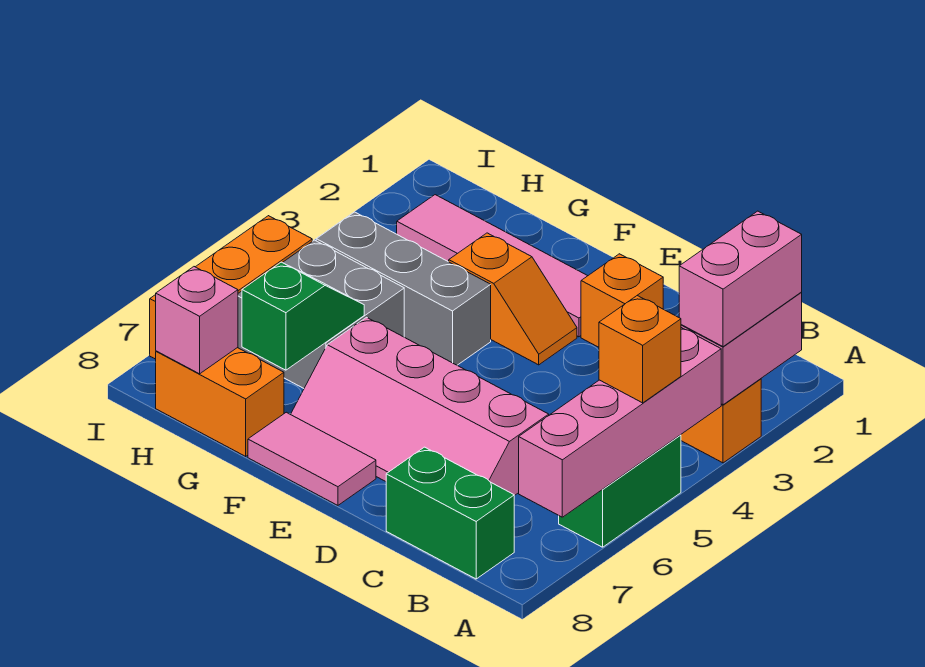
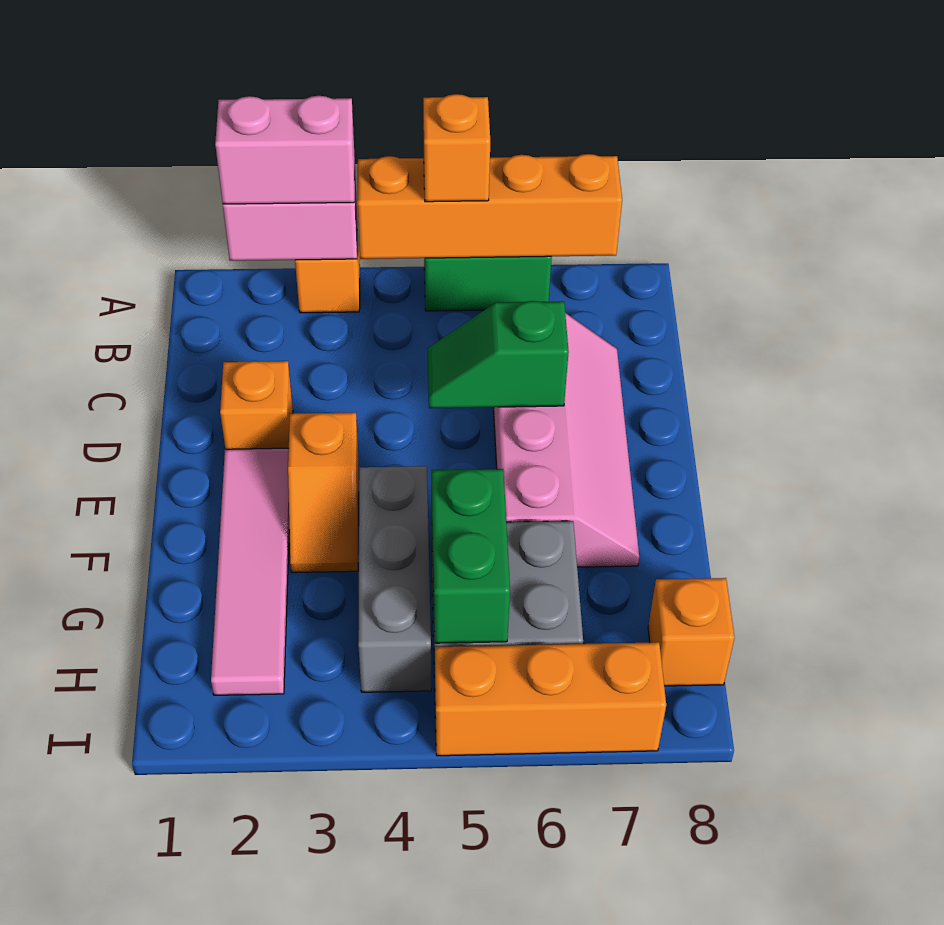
pink brick A4:A7 level 2 -> orange brick A4:A7 level 2
green brick B8:C8 level 1 -> green brick G5:H5 level 2
orange slope E3:F3 level 1 top F -> orange slope E3:F3 level 1 top E
pink tile E8:F8 level 1 -> none
green slope G6:G7 level 2 top 7 -> green slope D5:D6 level 2 top 6
orange brick G8:H8 level 1 -> orange brick H8 level 1
pink brick H8 level 2 -> none

